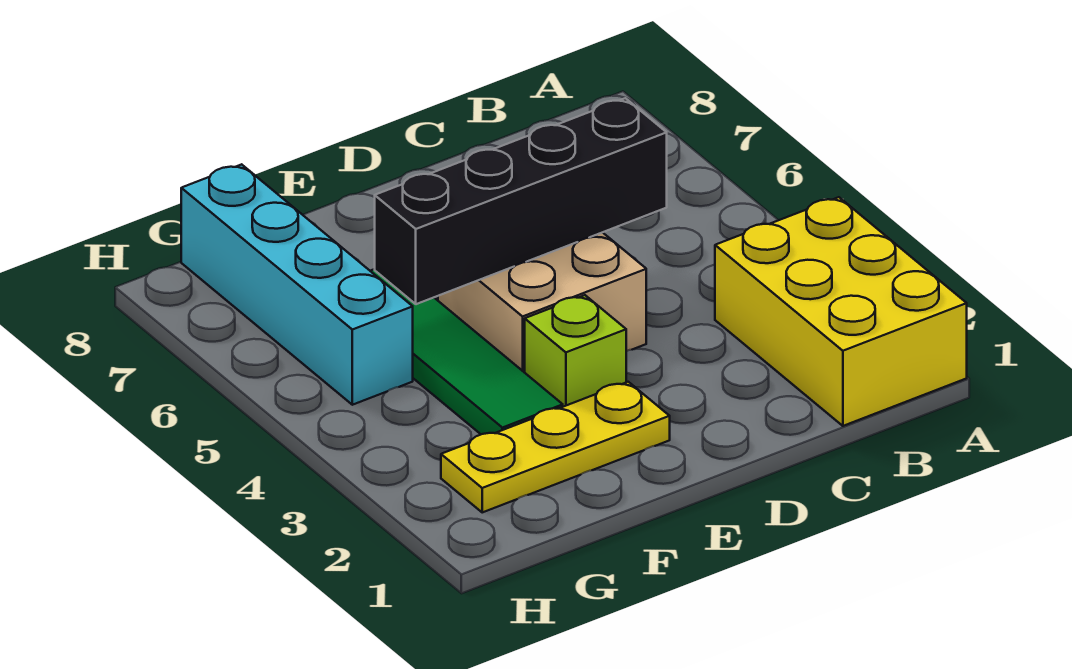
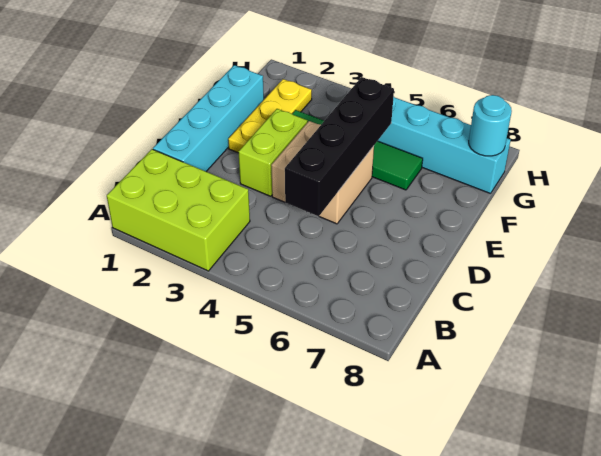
yellow brick A1:B3 level 1 -> lime brick A1:B3 level 1
none -> cyan brick C1:F1 level 1
lime brick E3 level 1 -> lime brick D3:E3 level 1
none -> cyan round brick G8 level 2

